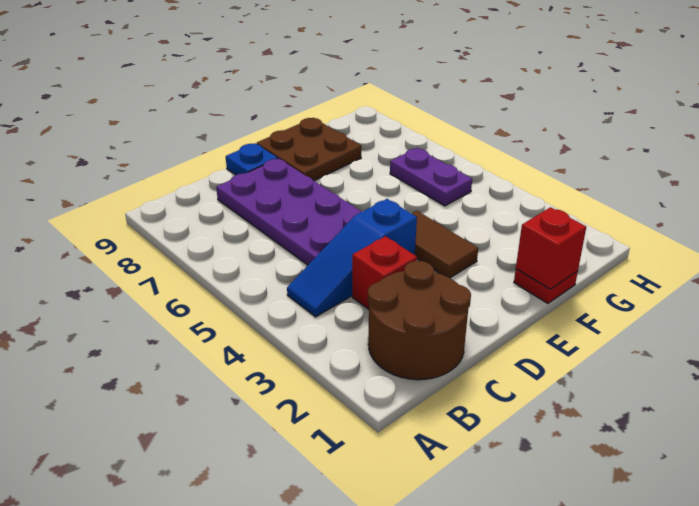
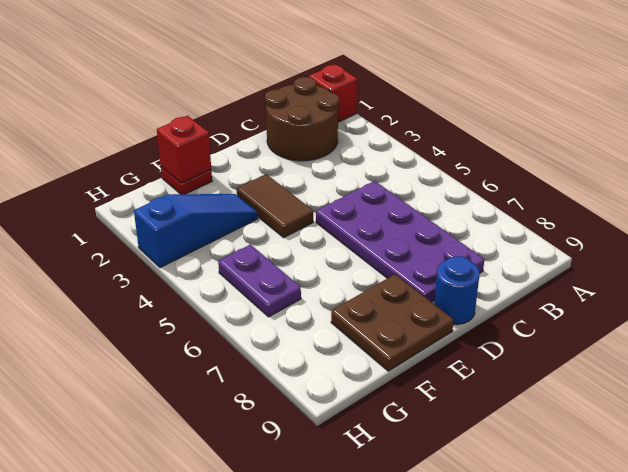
blue slope B4:D4 level 1 top D -> blue slope F3:H3 level 1 top H
red brick C3 level 1 -> red brick A1 level 1
blue plate D9 level 1 -> blue round brick D9 level 1

